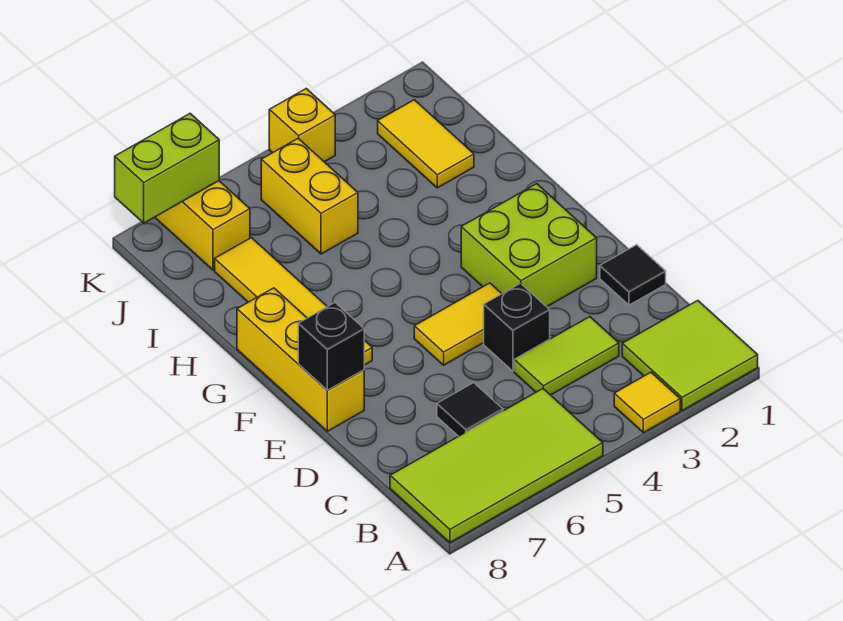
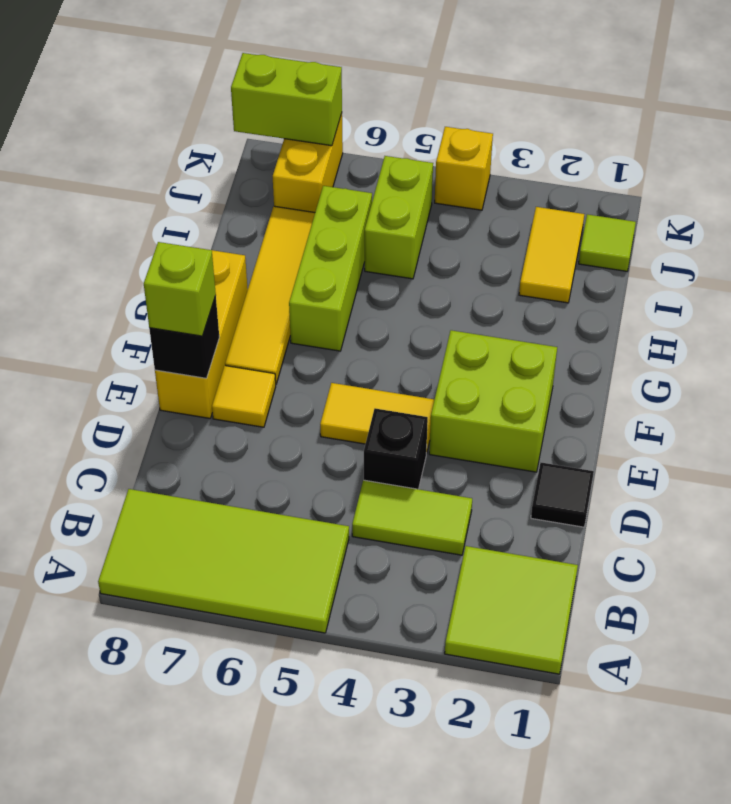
yellow tile A3 level 1 -> yellow tile E7 level 1
black tile C6 level 1 -> none
none -> lime brick E8 level 3
none -> lime brick G6:I6 level 1
yellow brick I5:J5 level 1 -> lime brick I5:J5 level 1
none -> lime tile J1 level 1

